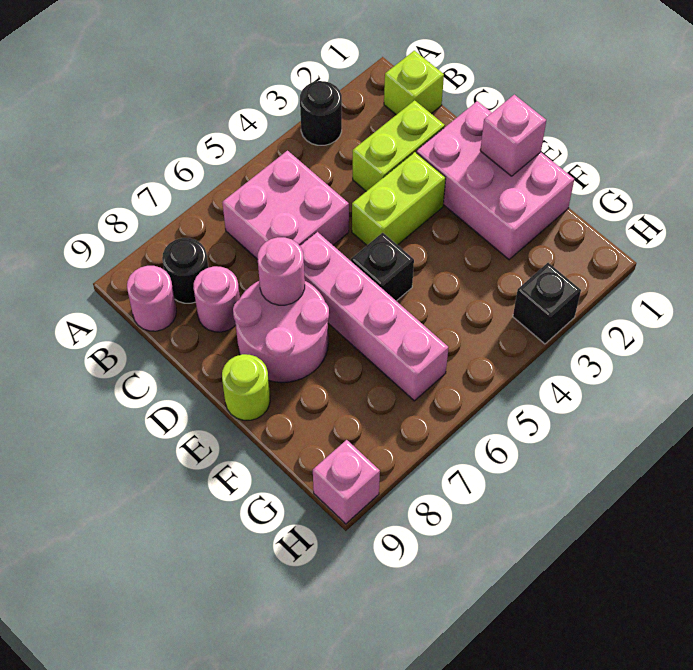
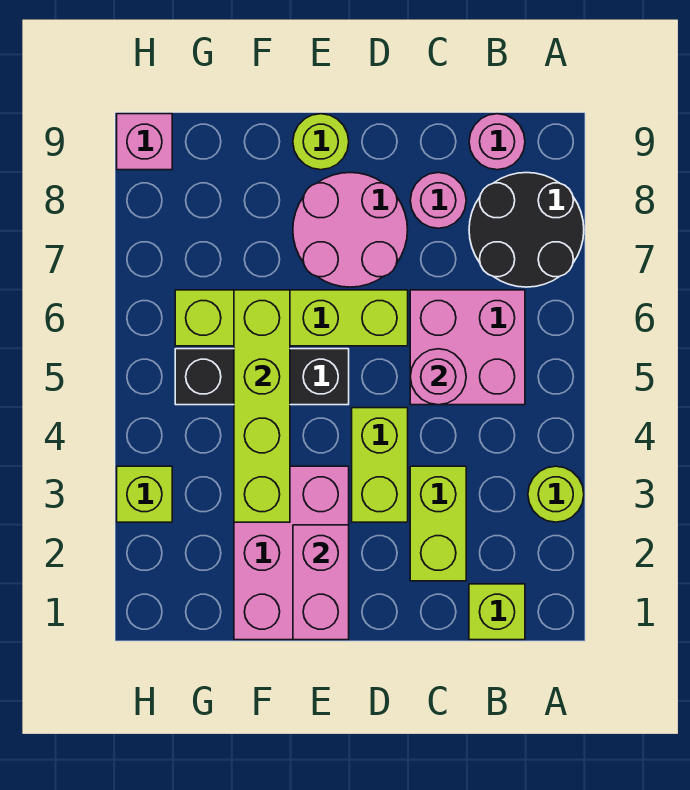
black round brick A3 level 1 -> lime round brick A3 level 1
black round brick B8 level 1 -> black round brick A7:B8 level 1
pink brick D1:F2 level 1 -> pink brick E1:F3 level 1
pink brick D6:G6 level 1 -> lime brick D6:G6 level 1
pink round brick D7 level 2 -> pink round brick C5 level 2
pink brick E1 level 2 -> pink brick E1:E2 level 2
black brick E5 level 1 -> black brick E5:G5 level 1
none -> lime brick F3:F6 level 2
black brick H3 level 1 -> lime brick H3 level 1

